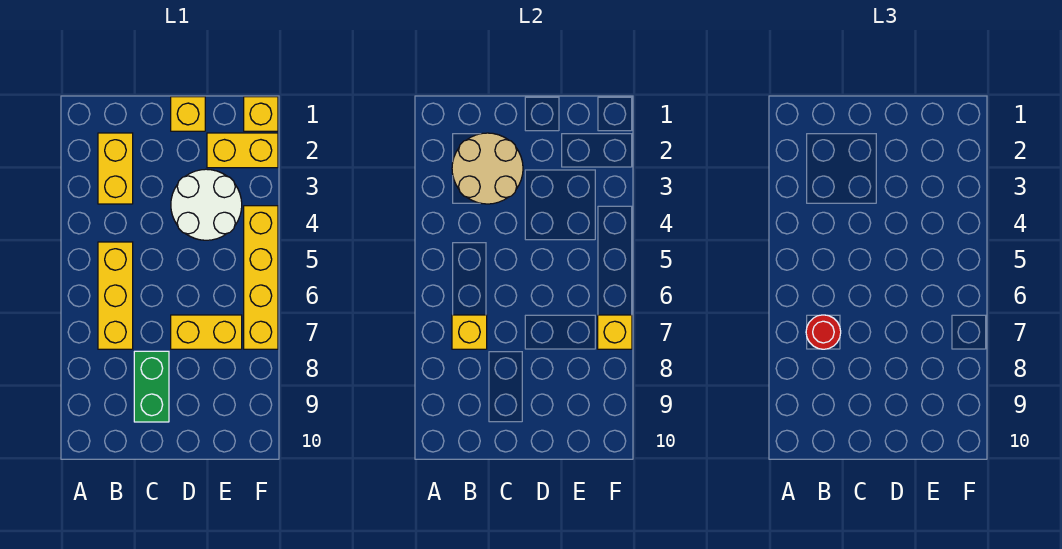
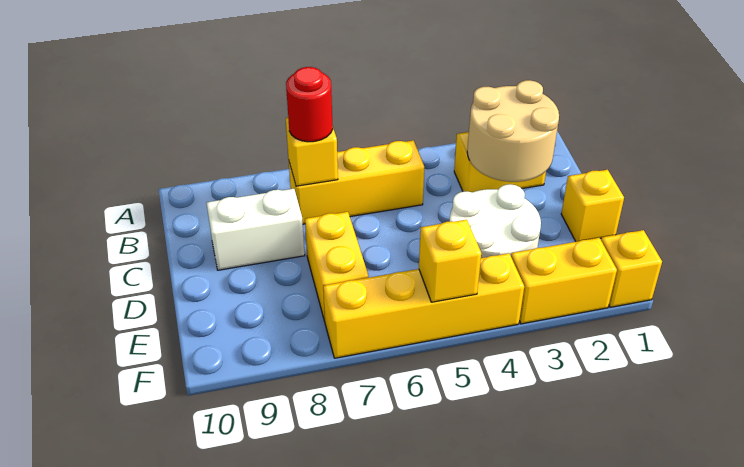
green brick C8:C9 level 1 -> white brick C8:C9 level 1
yellow brick E2:F2 level 1 -> yellow brick F2:F3 level 1
yellow brick F7 level 2 -> yellow brick F5 level 2

